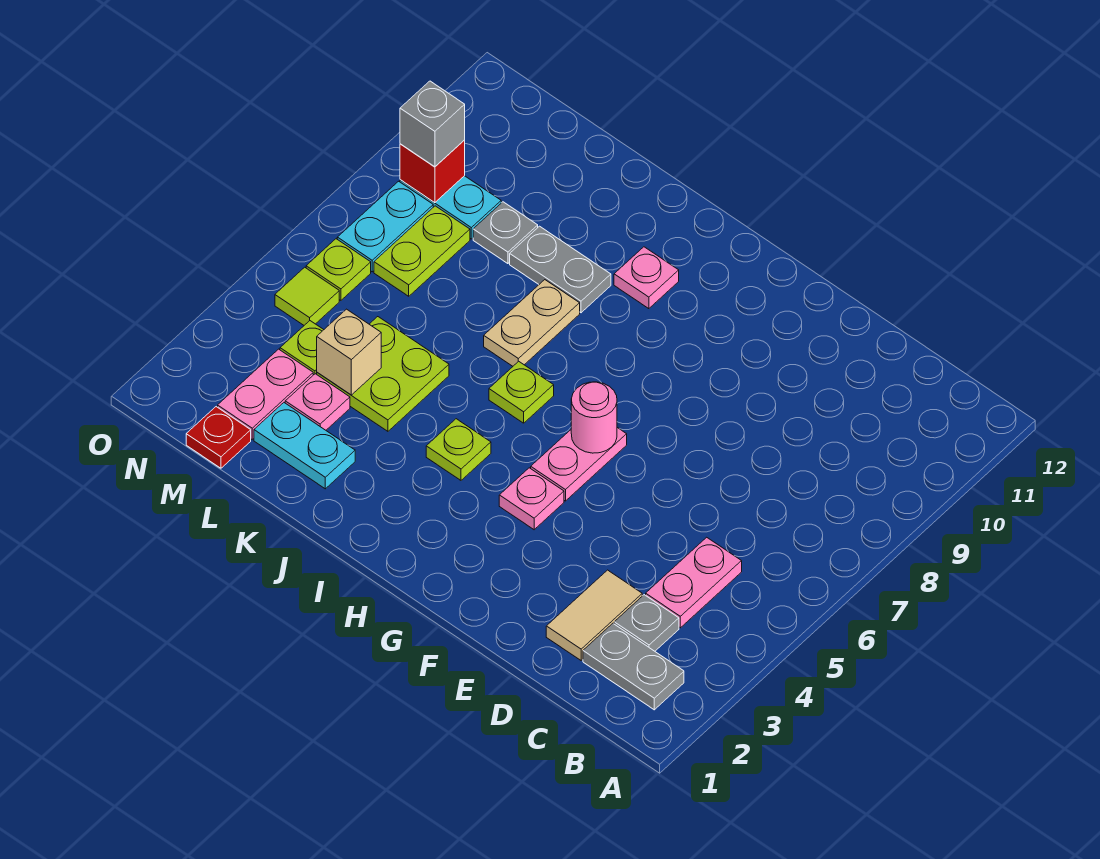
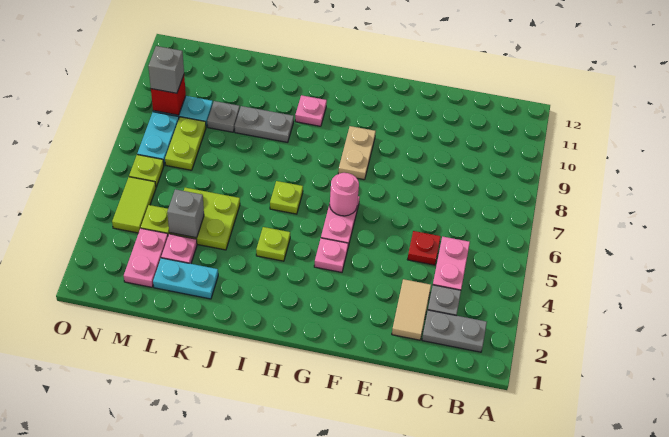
tan plate J7:J8 level 1 -> tan plate G8:G9 level 1
tan brick L4 level 2 -> grey brick L4 level 2
red plate M1 level 1 -> red plate D5 level 1
lime tile N5 level 1 -> lime tile N4:N5 level 1

